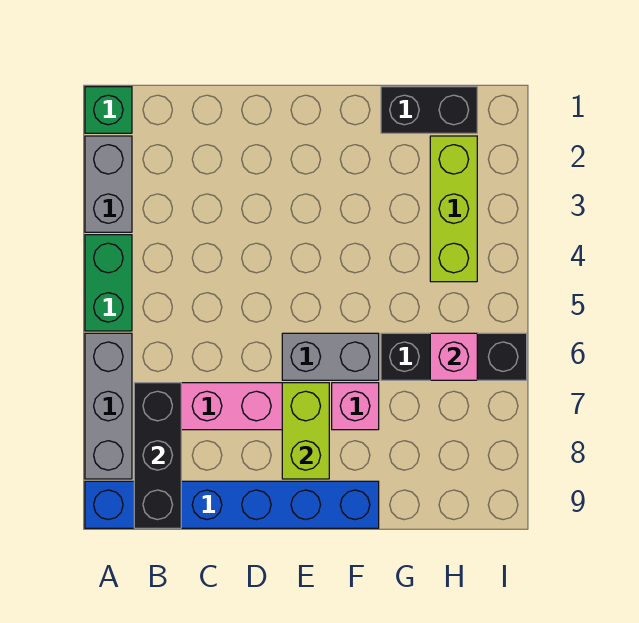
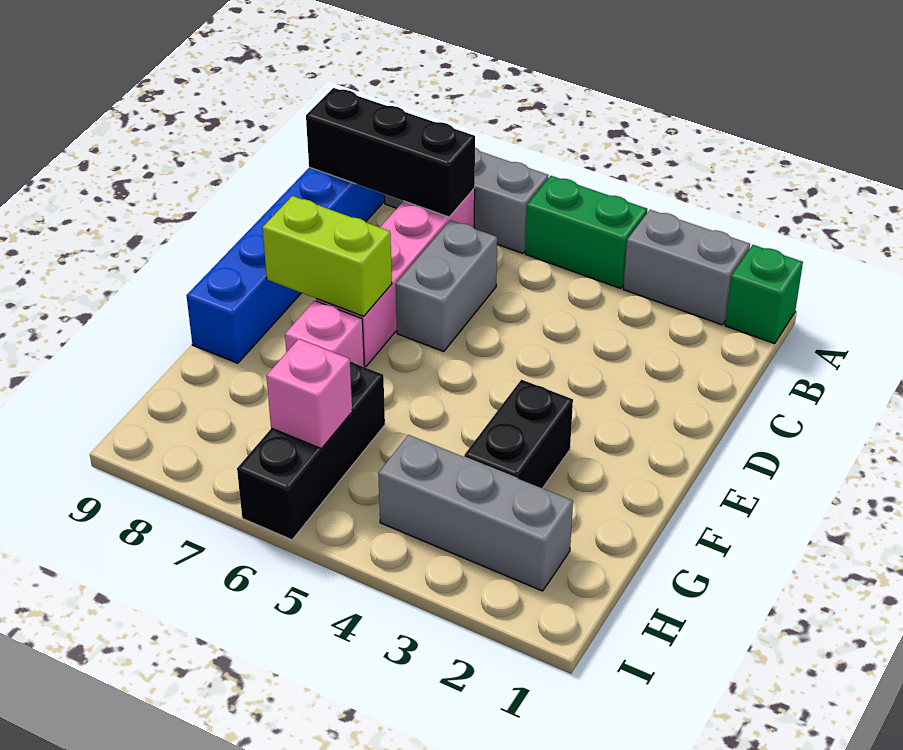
grey brick E6:F6 level 1 -> grey brick C6:D6 level 1
black brick G1:H1 level 1 -> black brick F3:G3 level 1
lime brick H2:H4 level 1 -> grey brick H2:H4 level 1

